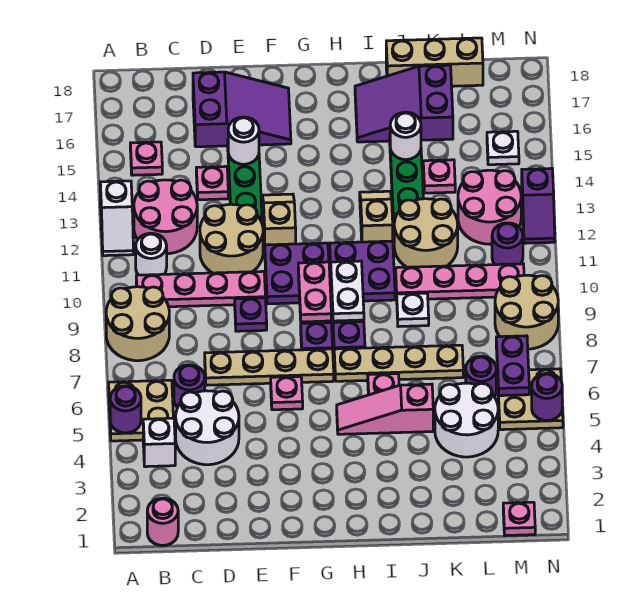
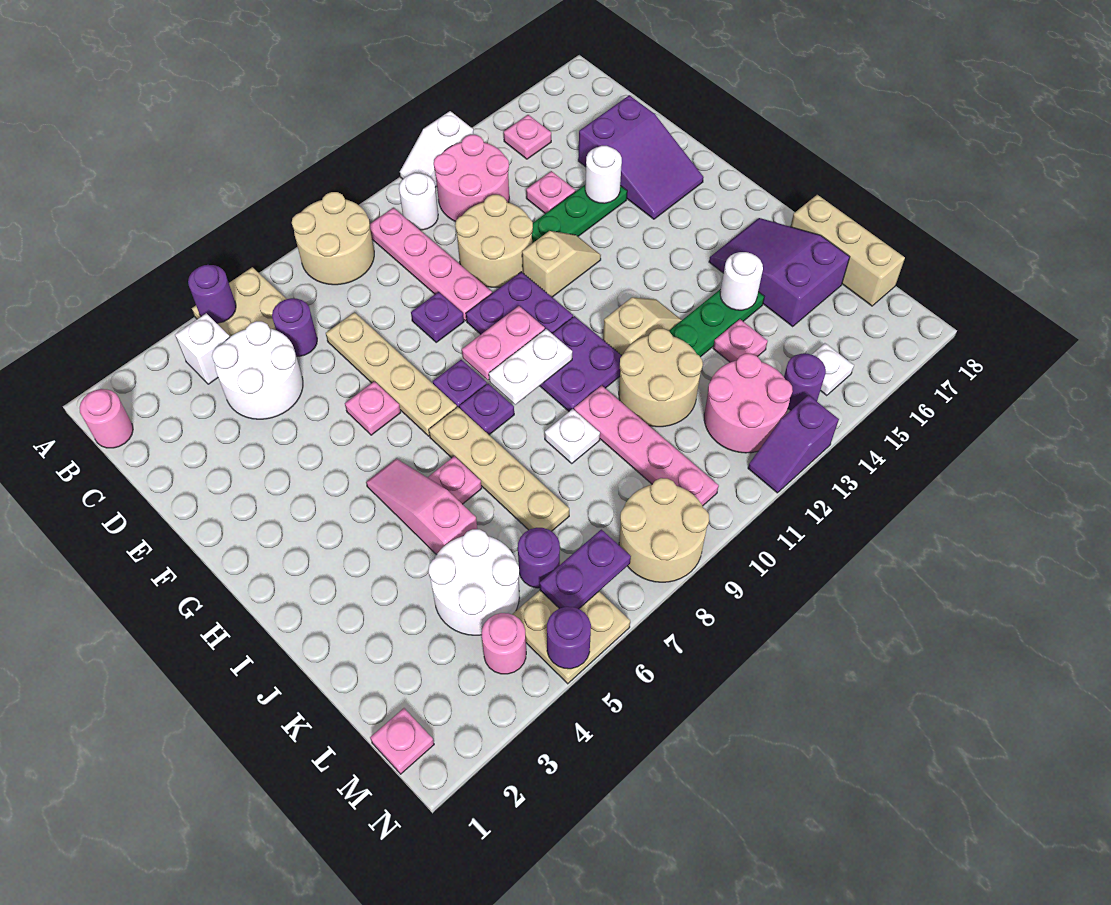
none -> pink round brick M4 level 1
purple round brick M11 level 1 -> purple round brick M14 level 1

